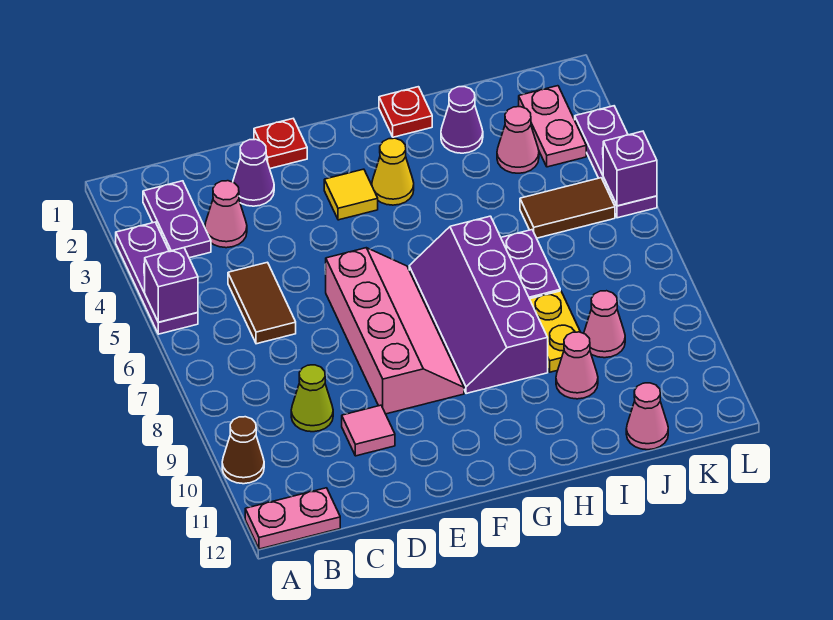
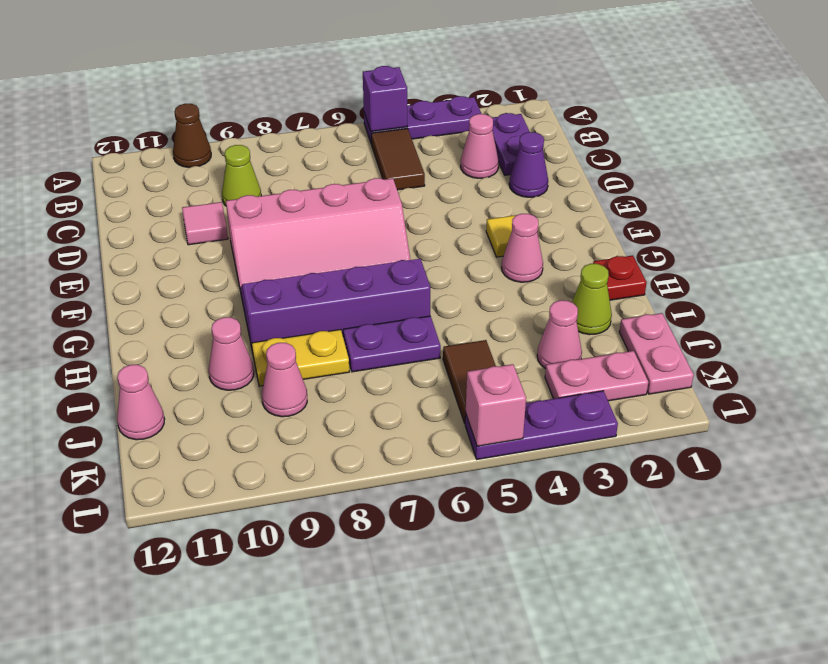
pink plate A12:B12 level 1 -> pink plate J1:K1 level 1
purple plate B2:B3 level 1 -> purple plate B2:C2 level 1
brown tile C5:C6 level 1 -> brown tile B5:C5 level 1
red plate E1 level 1 -> none
yellow cone G3 level 1 -> pink cone G3 level 1
purple cone I2 level 1 -> lime cone I2 level 1
purple brick L5 level 2 -> pink brick L5 level 2

